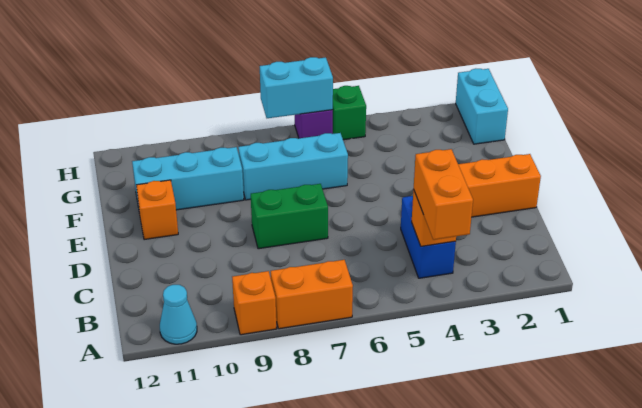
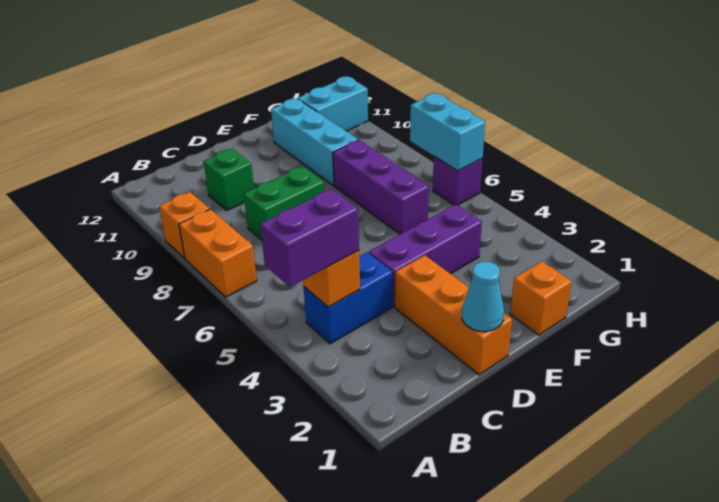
orange brick A4:B4 level 3 -> purple brick A4:B4 level 3
cyan cone A11 level 1 -> cyan cone D1 level 2
none -> purple brick D4:F4 level 1
green brick D7:D8 level 1 -> green brick C8:D8 level 1
orange brick E11 level 1 -> orange brick F1 level 1
cyan brick F6:F8 level 1 -> purple brick F6:F8 level 1
cyan brick G1:H1 level 1 -> cyan brick G11:H11 level 1
green brick H5 level 1 -> green brick C10 level 1

